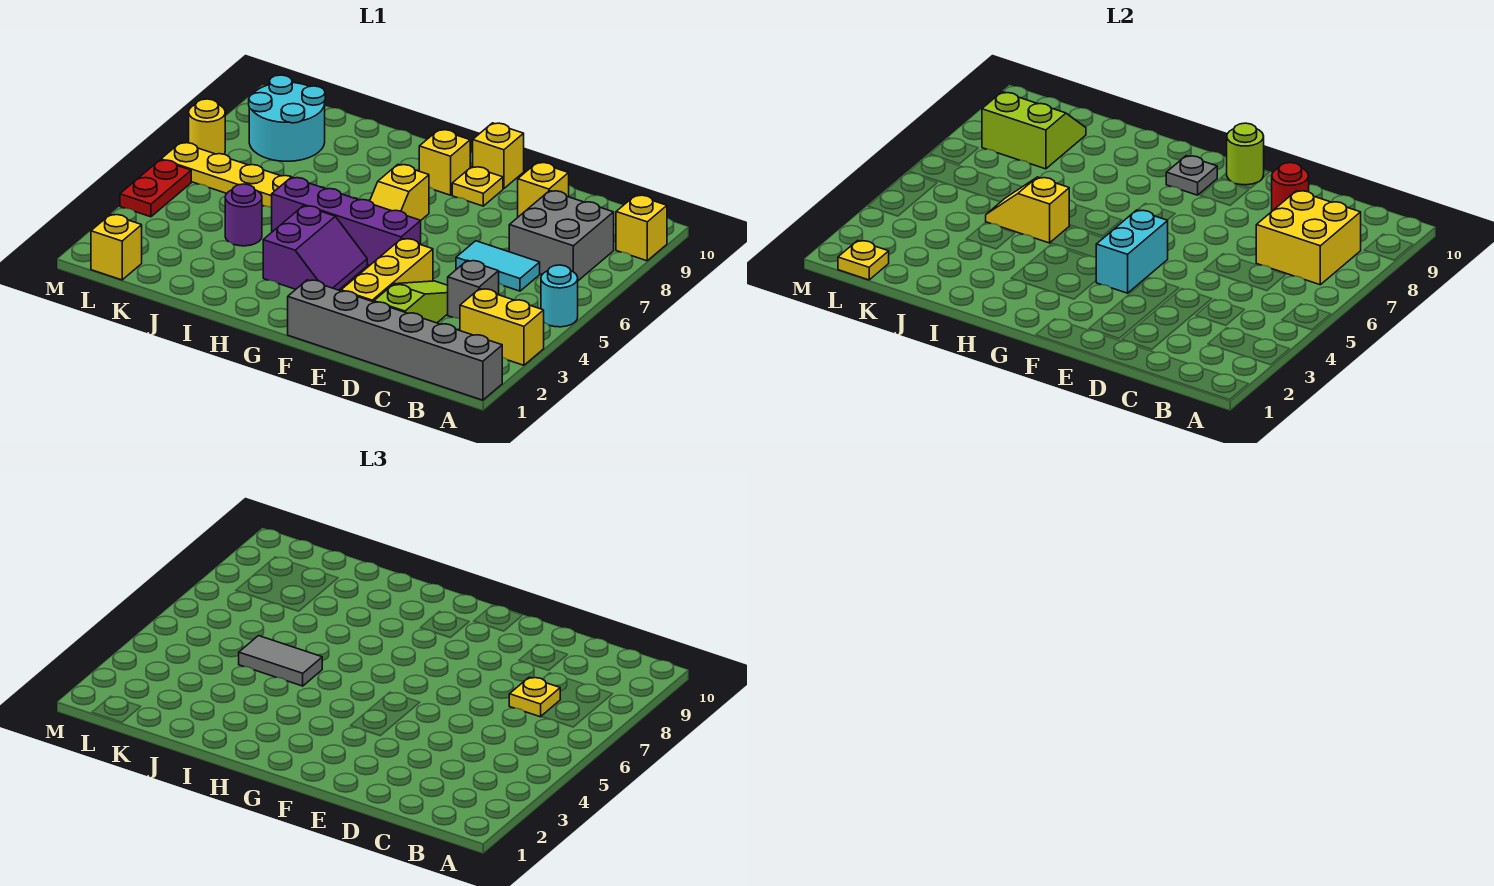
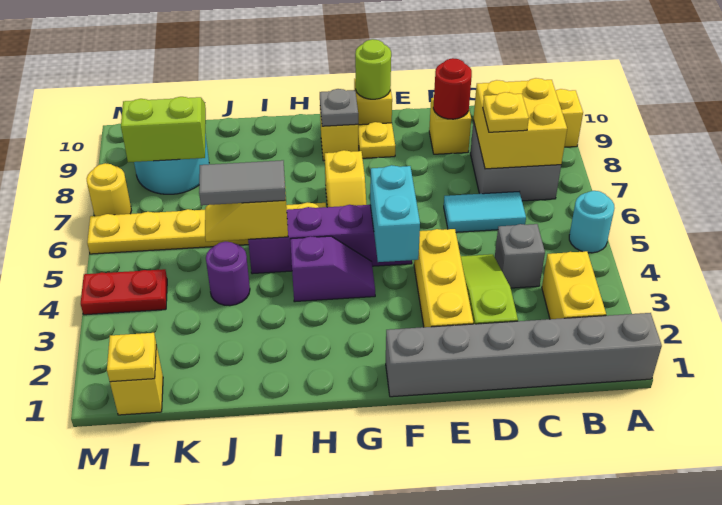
yellow brick A3:B3 level 1 -> yellow brick B2:B3 level 1
purple slope G3:H4 level 1 top H -> purple slope G4:H4 level 1 top H
red plate M4:M5 level 1 -> red plate L4:M4 level 1

